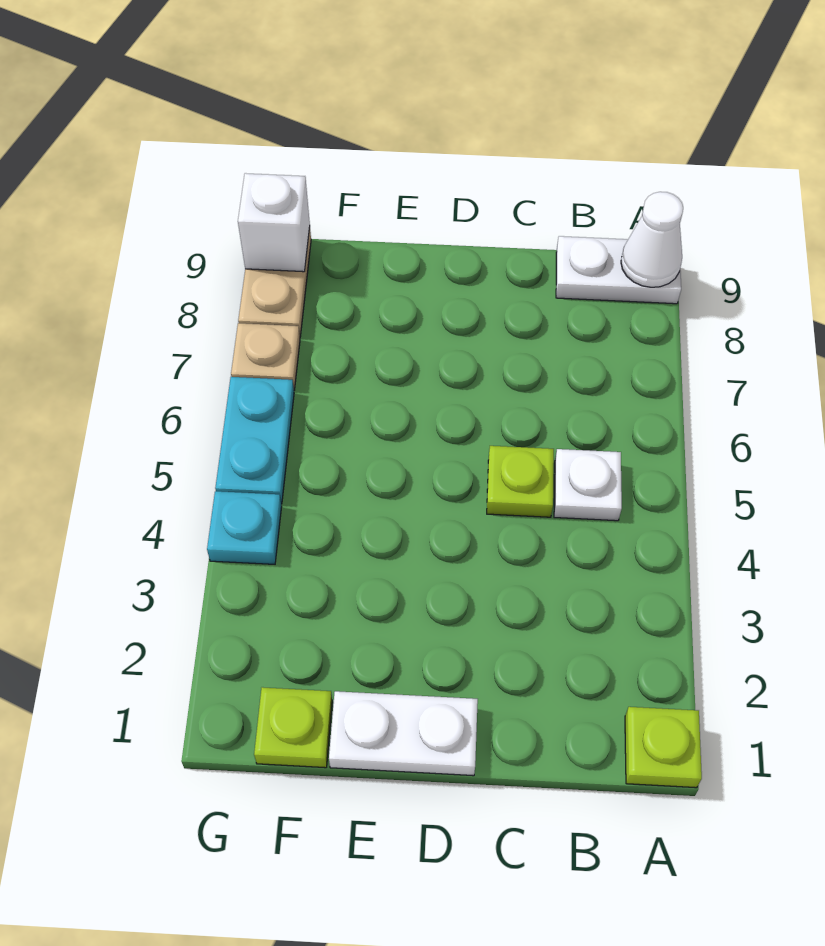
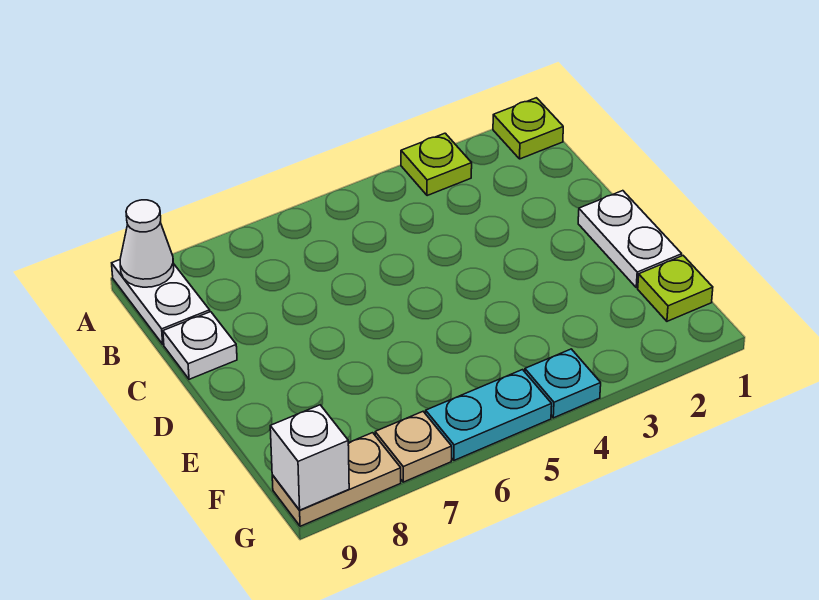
white plate B5 level 1 -> white plate C9 level 1
lime plate C5 level 1 -> lime plate A3 level 1

